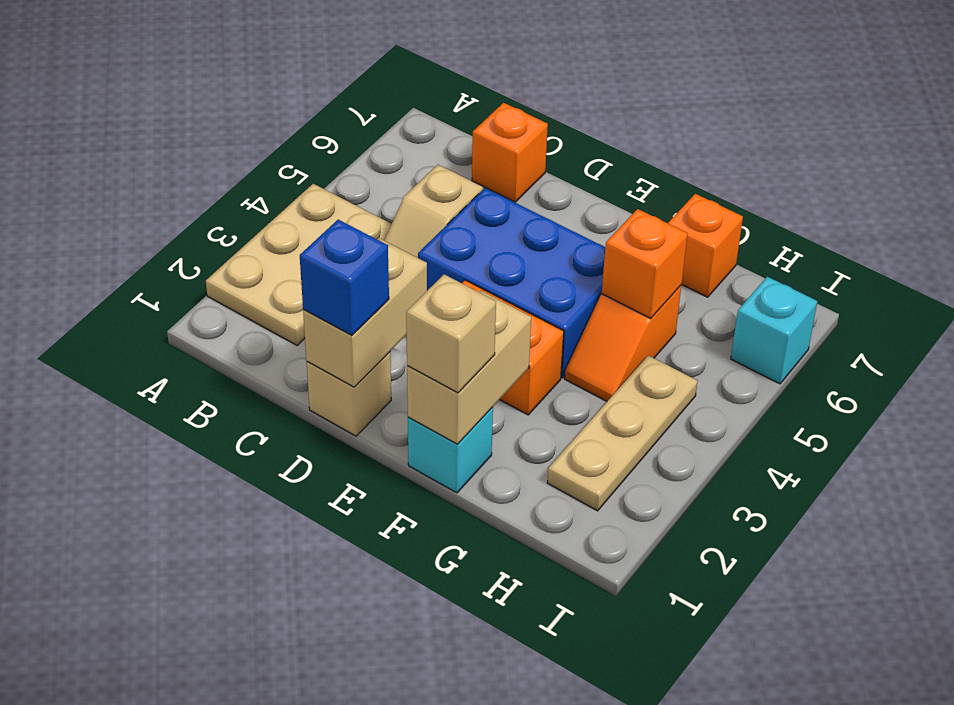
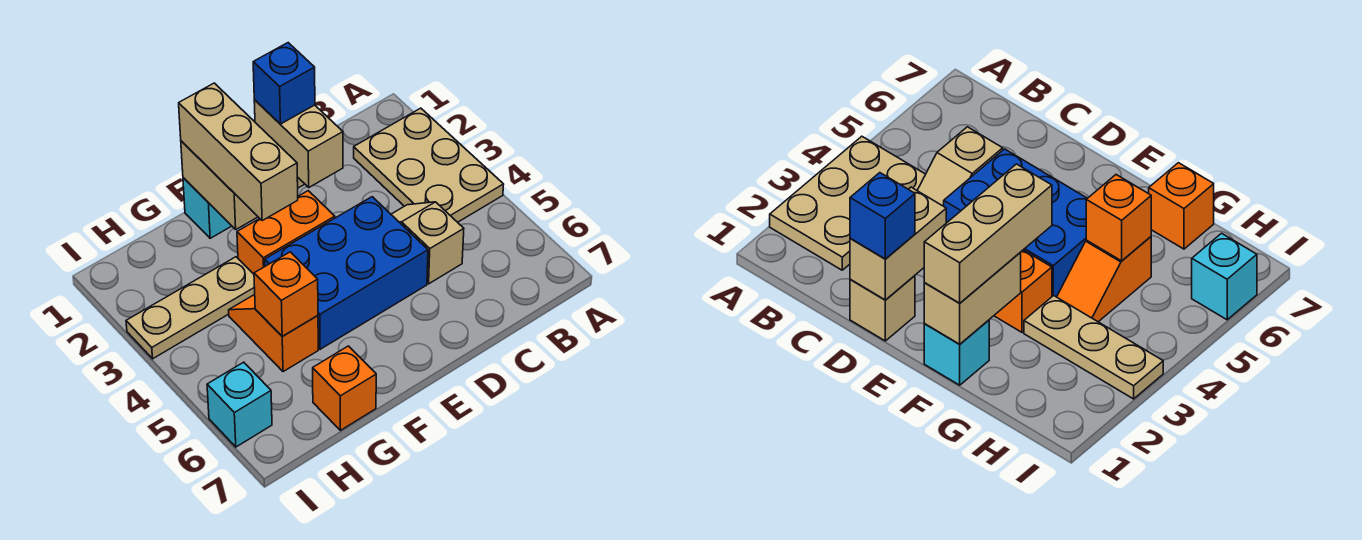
orange brick C7 level 1 -> none
tan brick F1 level 3 -> tan brick F1:F3 level 3
tan plate H2:H4 level 1 -> tan plate G3:I3 level 1

